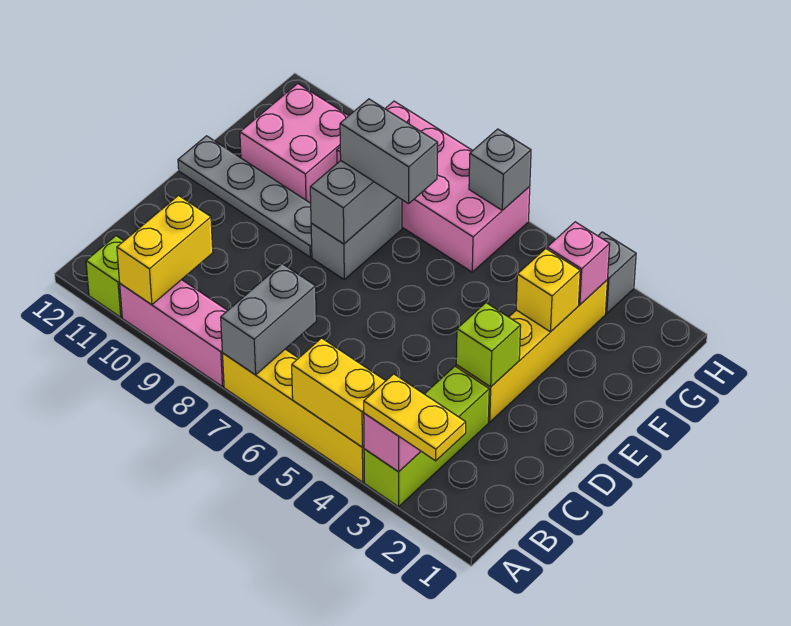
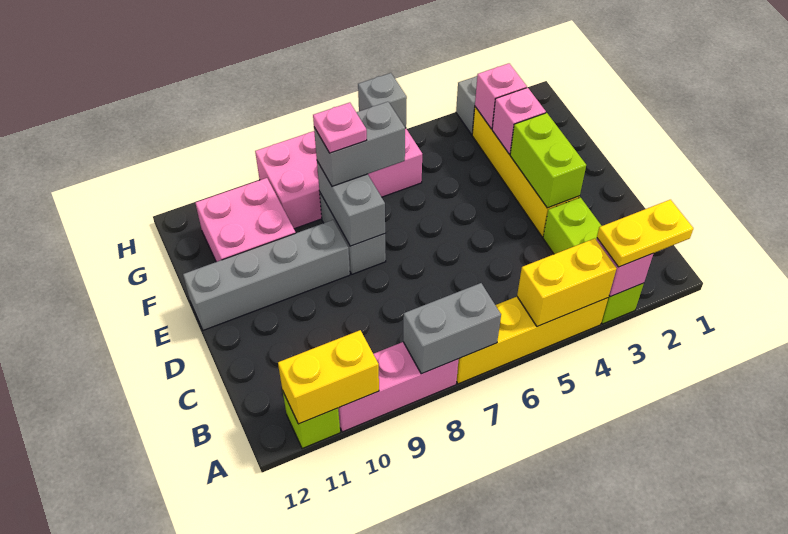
grey brick A7:B7 level 2 -> grey brick A7:A8 level 2
yellow brick A10:B10 level 2 -> yellow brick A10:A11 level 2
lime brick D3 level 2 -> lime brick D3:E3 level 2
grey plate E9:E12 level 1 -> grey brick E9:E12 level 1
yellow brick F3 level 2 -> pink brick F3 level 2
none -> pink plate F8 level 4

